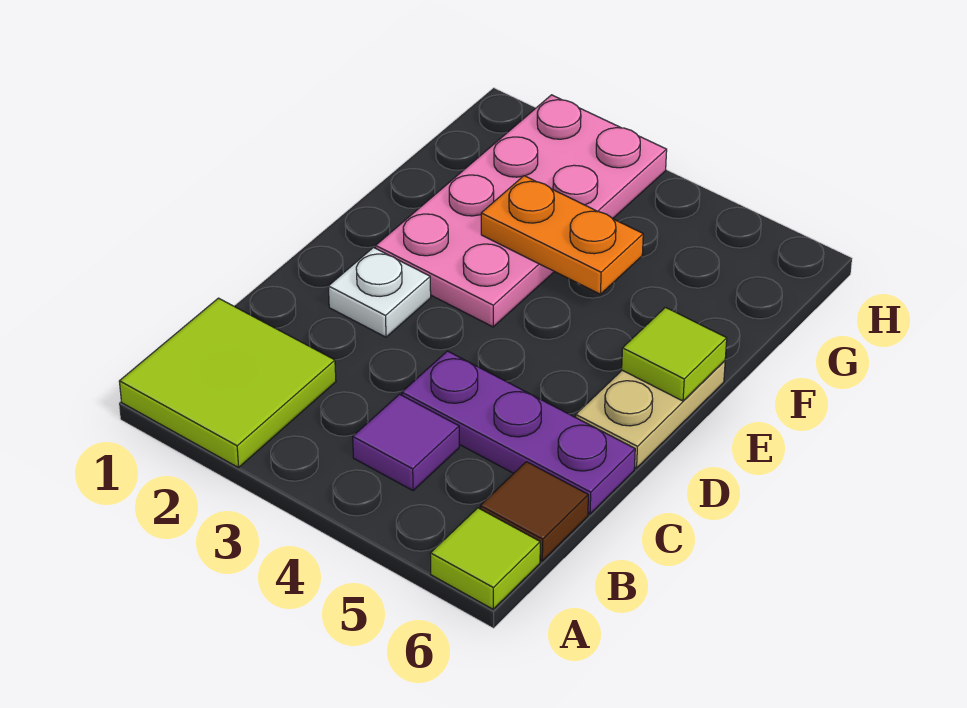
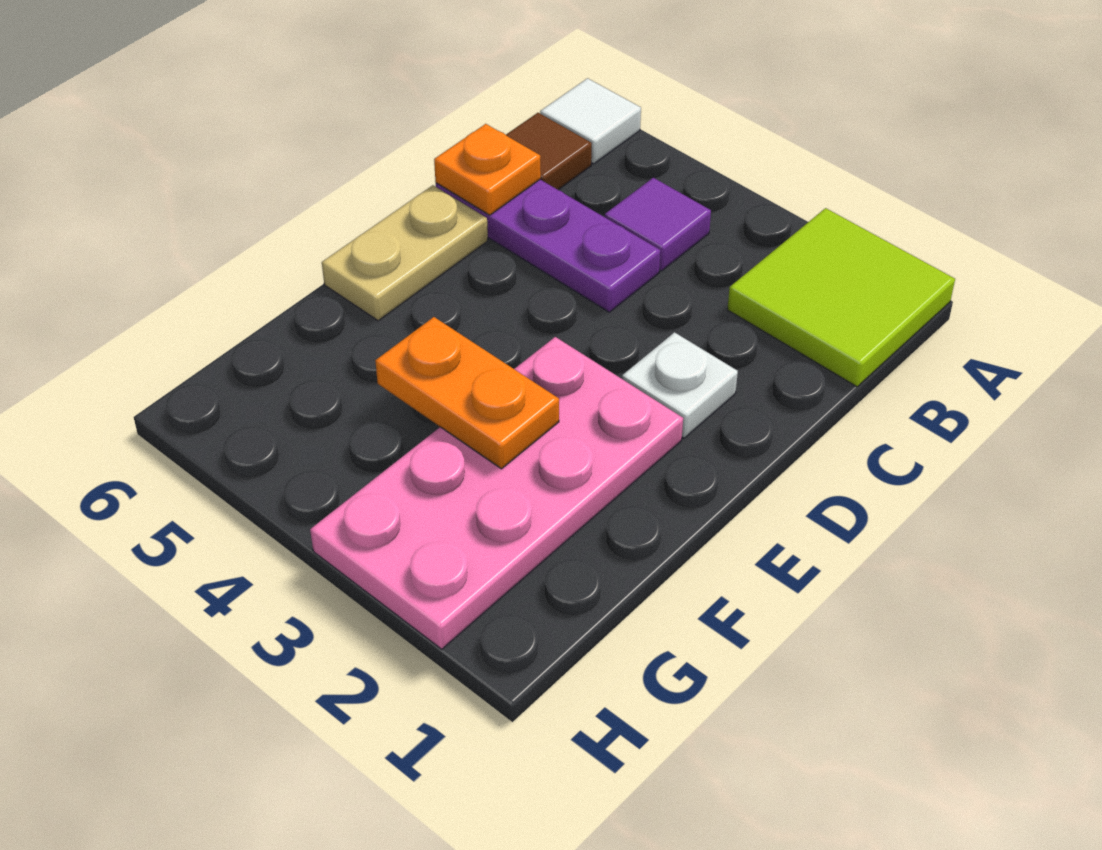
lime tile A6 level 1 -> white tile A6 level 1
none -> orange plate C6 level 2
lime tile E6 level 2 -> none

